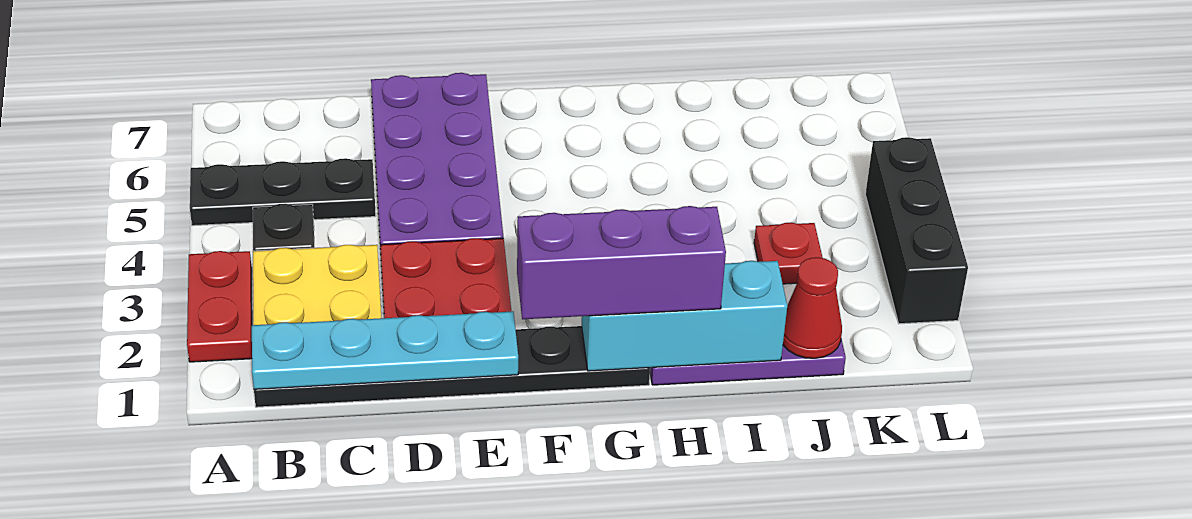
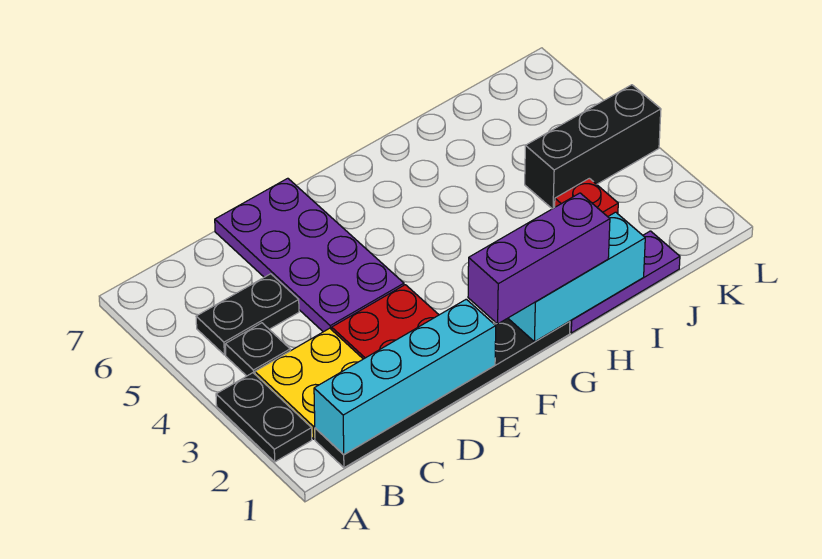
red plate A2:A3 level 1 -> black plate A2:A3 level 1
black plate A5:C5 level 1 -> black plate B5:C5 level 1
cyan plate B1:E1 level 2 -> cyan brick B1:E1 level 2
red cone J1 level 2 -> none
black brick L2:L4 level 1 -> black brick J4:L4 level 1

